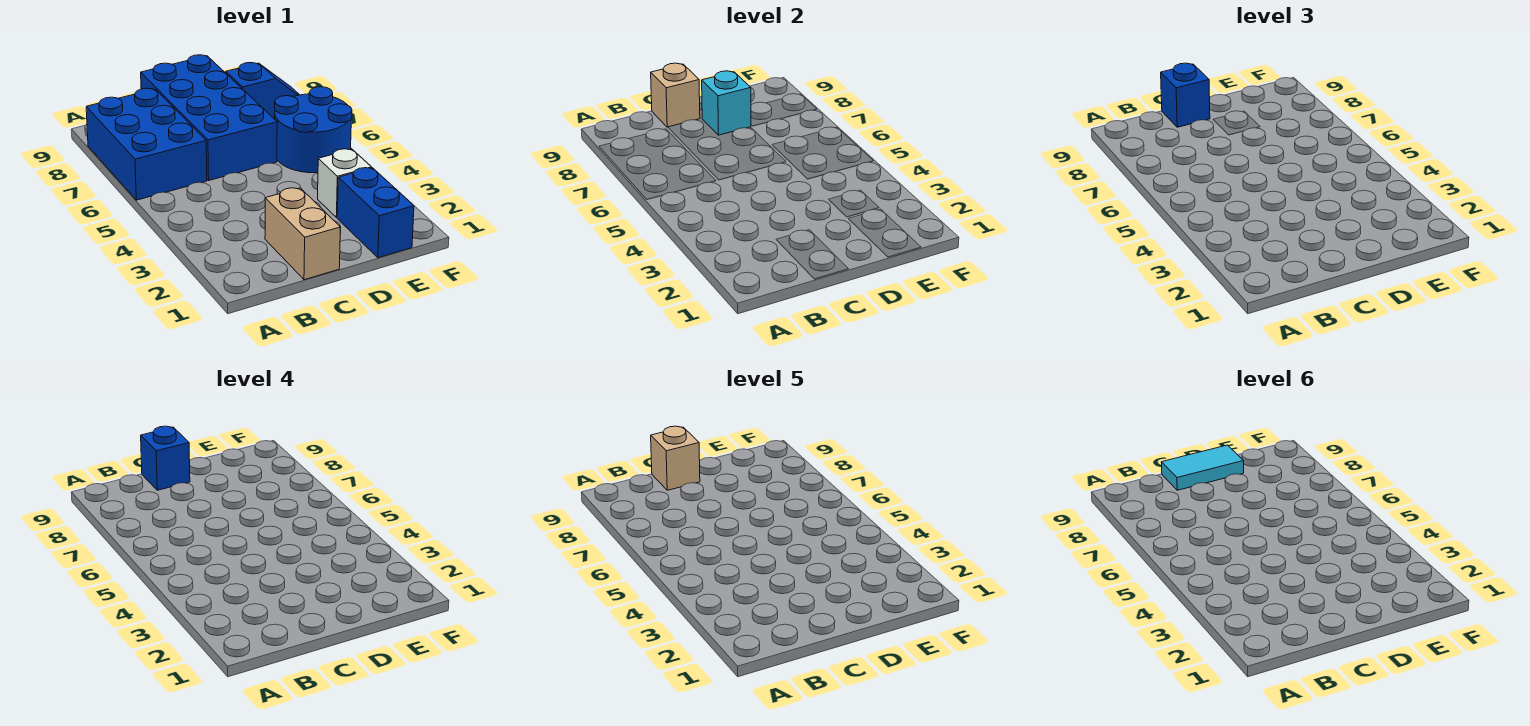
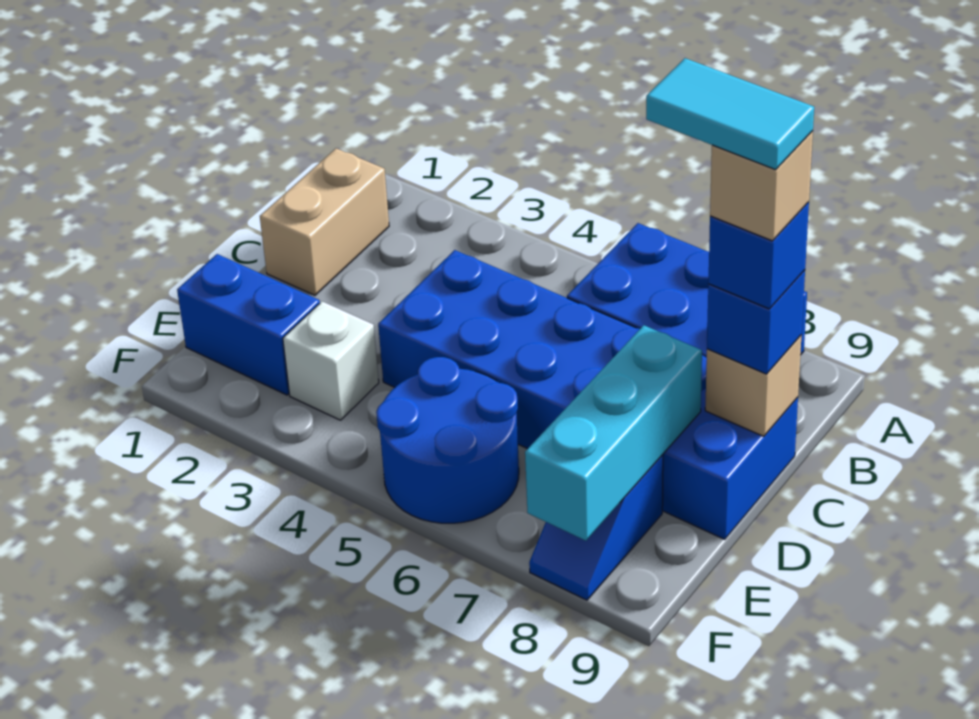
tan brick C1:C2 level 1 -> tan brick B1:C1 level 1
blue brick C6:D9 level 1 -> blue brick C4:D9 level 1
cyan tile C9:D9 level 6 -> cyan tile C8:C9 level 6
cyan brick D8 level 2 -> cyan brick D8:F8 level 2

